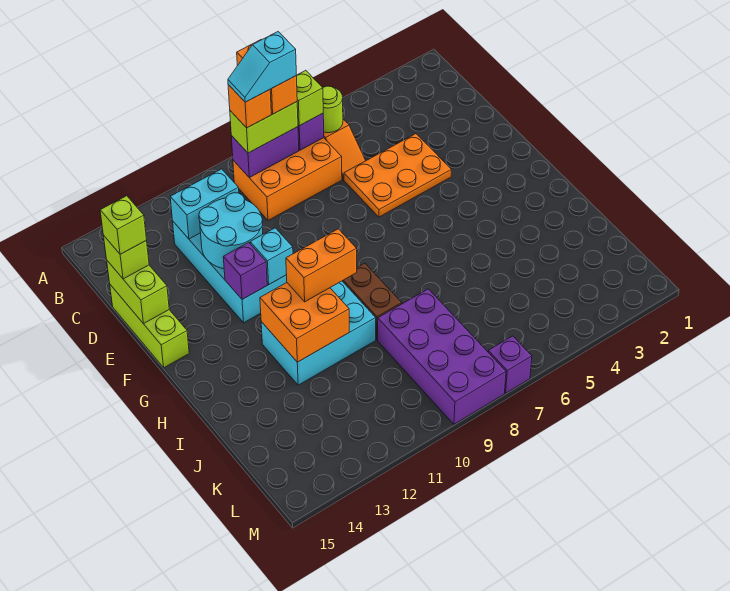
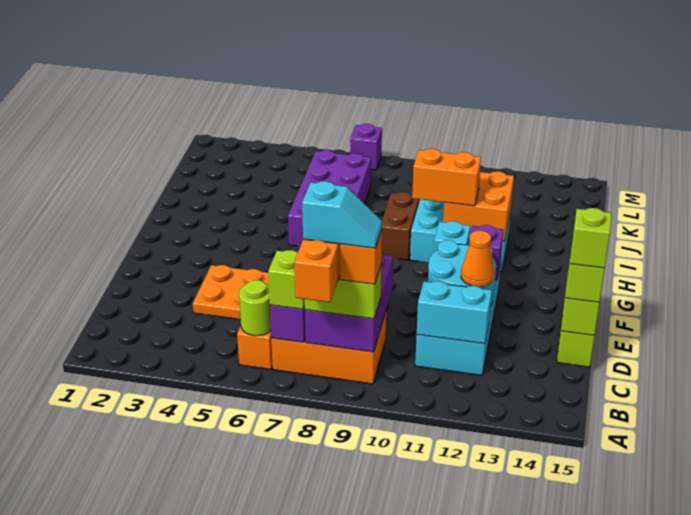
purple brick B8:B9 level 2 -> purple brick B8:D9 level 2
none -> orange cone D12 level 3
purple brick J8:M9 level 1 -> purple brick H6:K7 level 1

